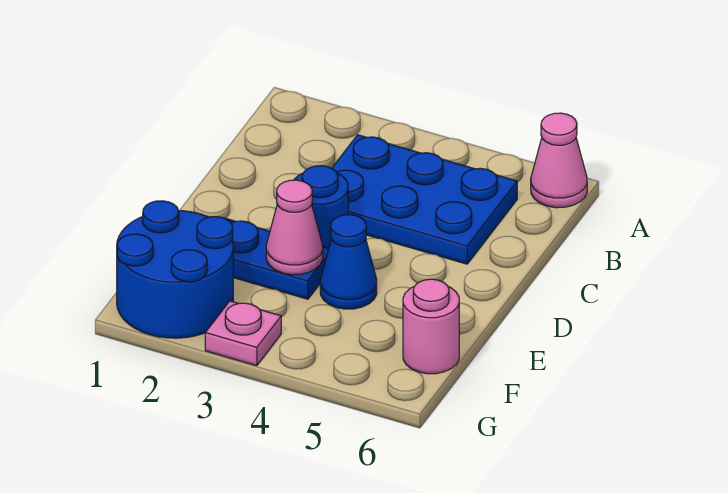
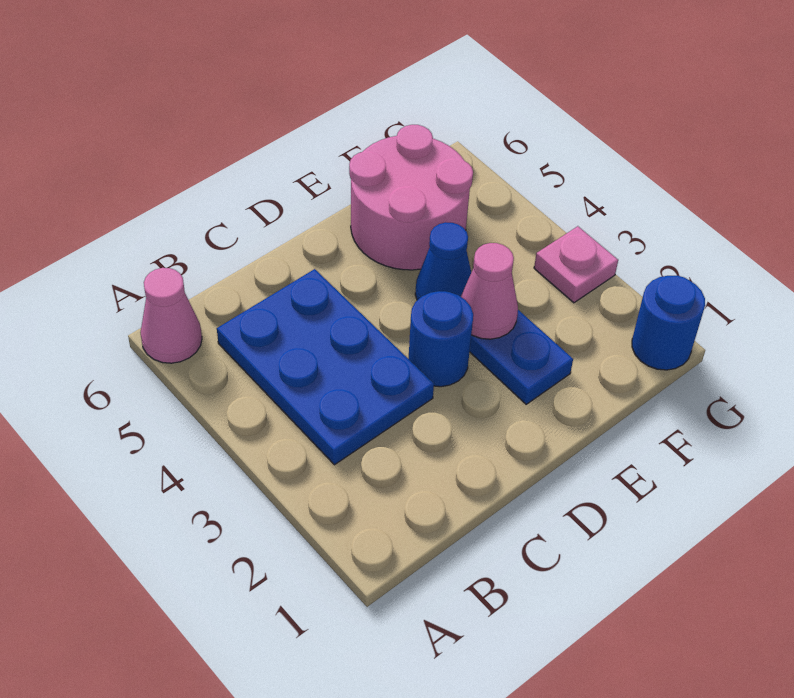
blue round brick F1:G2 level 1 -> blue round brick G1 level 1
pink round brick F6 level 1 -> pink round brick E5:F6 level 1

